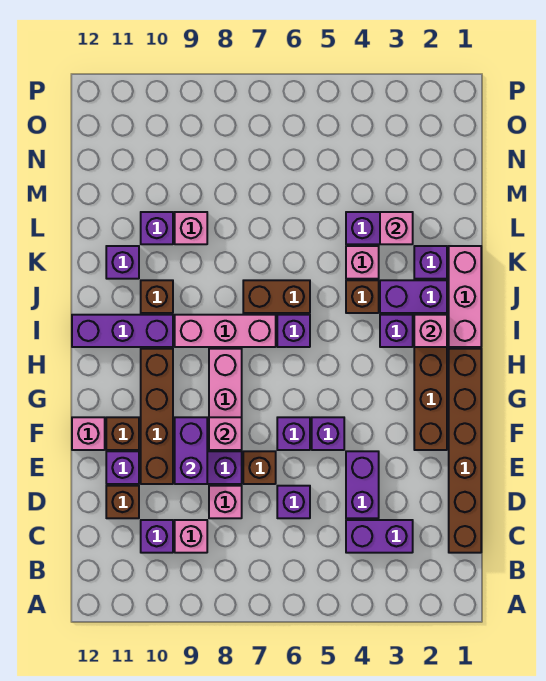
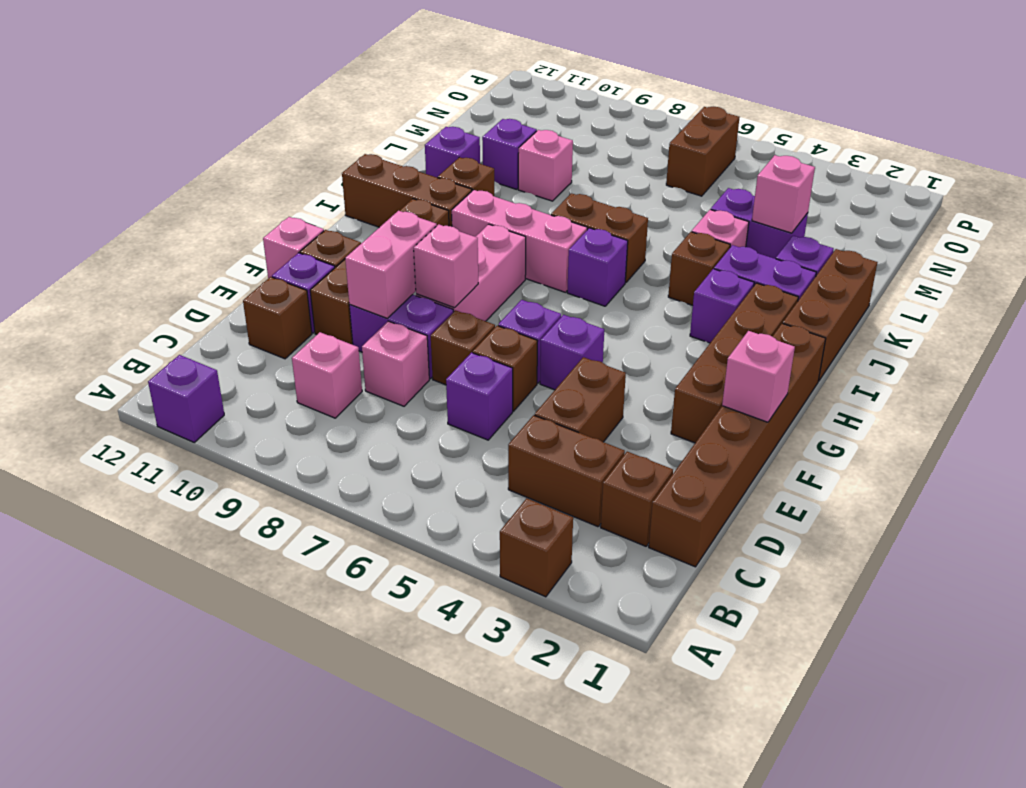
none -> brown brick A3 level 1
none -> brown brick C2 level 1
purple brick C3:C4 level 1 -> brown brick C3:C4 level 1
purple brick C10 level 1 -> purple brick A11 level 1
purple brick D4:E4 level 1 -> brown brick D4:E4 level 1
none -> brown brick E6 level 1
purple brick E9:F9 level 2 -> pink brick E9:F9 level 2
pink brick I1:K1 level 1 -> brown brick I1:K1 level 1
pink brick I2 level 2 -> pink brick F1 level 2
purple brick I10:I12 level 1 -> brown brick I10:I12 level 1
none -> brown brick N6:O6 level 1

